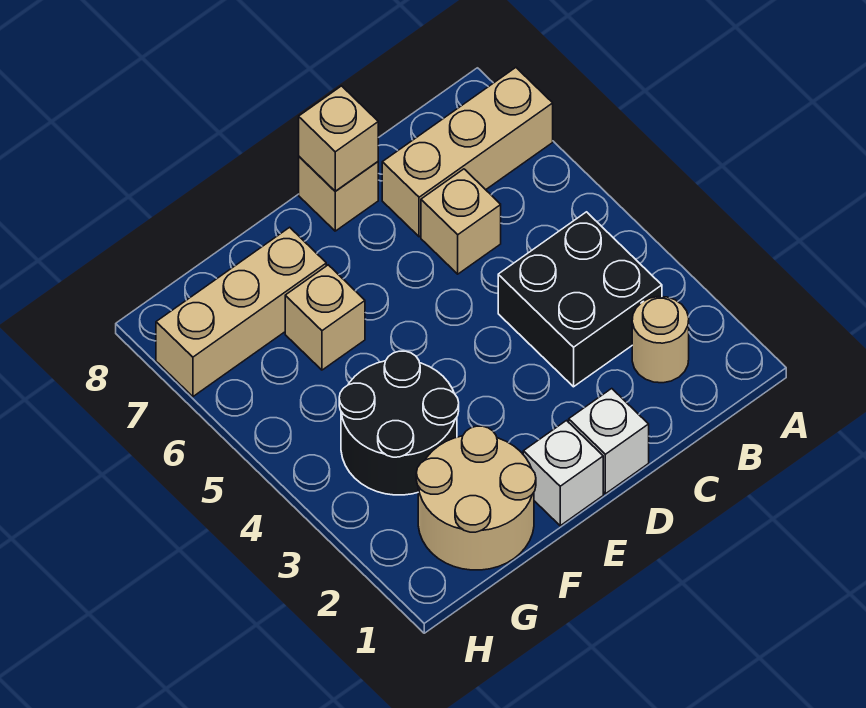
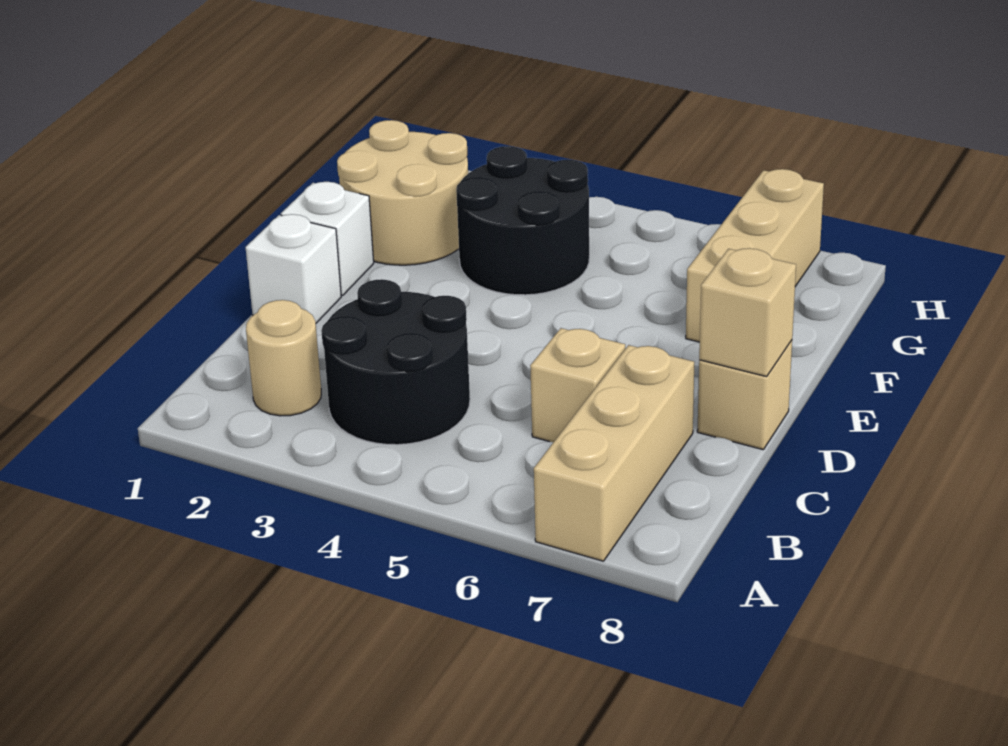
black brick B3:C4 level 1 -> black round brick B3:C4 level 1
tan brick F6 level 1 -> none

